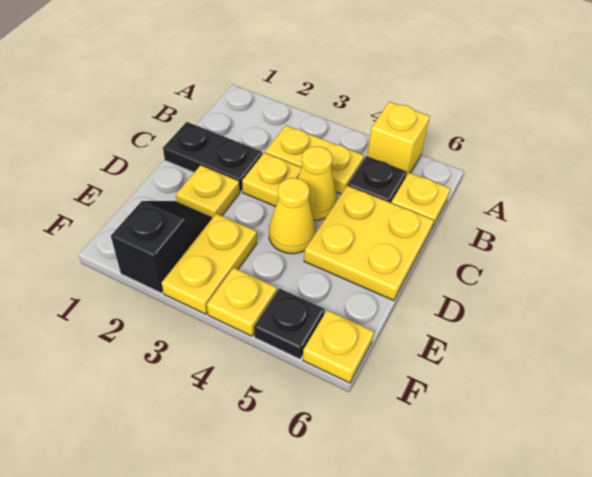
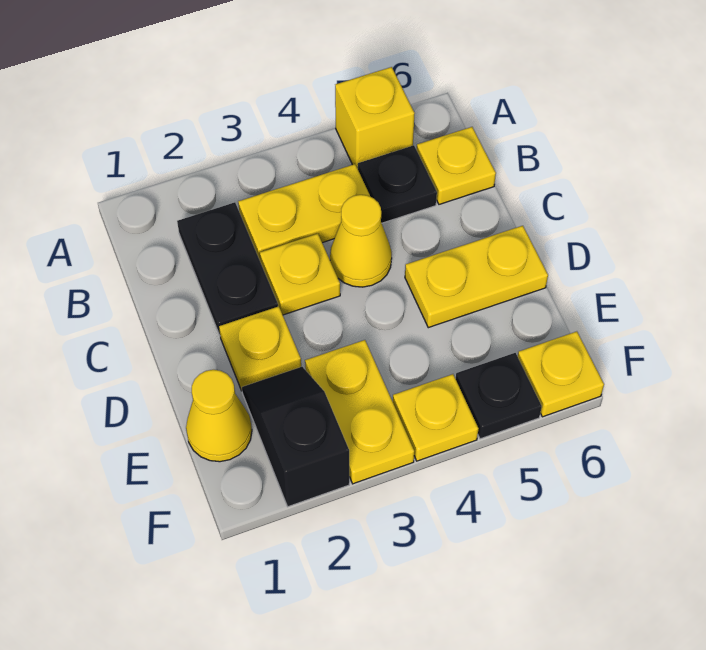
black plate C1:C2 level 1 -> black plate B2:C2 level 1
yellow plate C5:D6 level 1 -> yellow plate D5:D6 level 1
yellow cone D4 level 1 -> yellow cone E1 level 1

